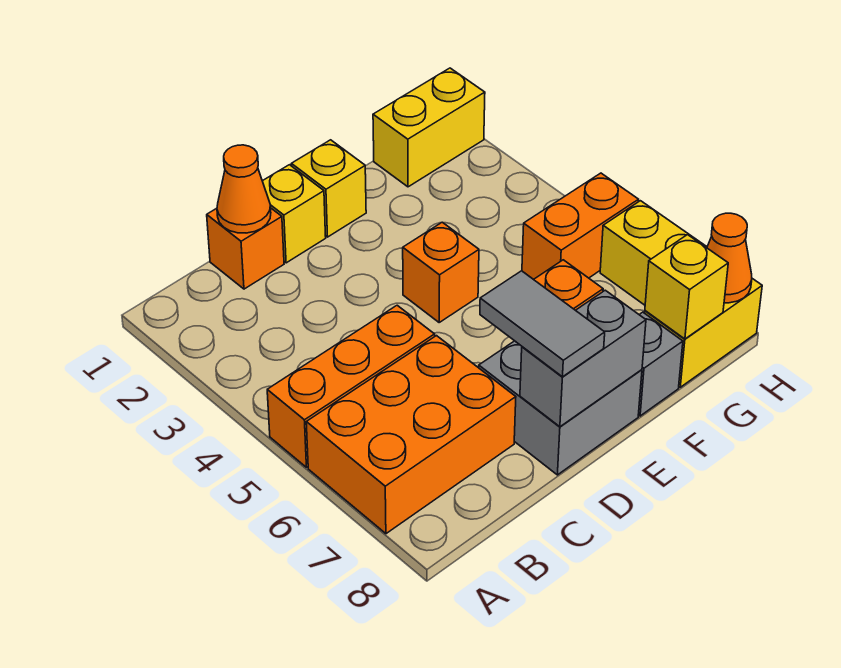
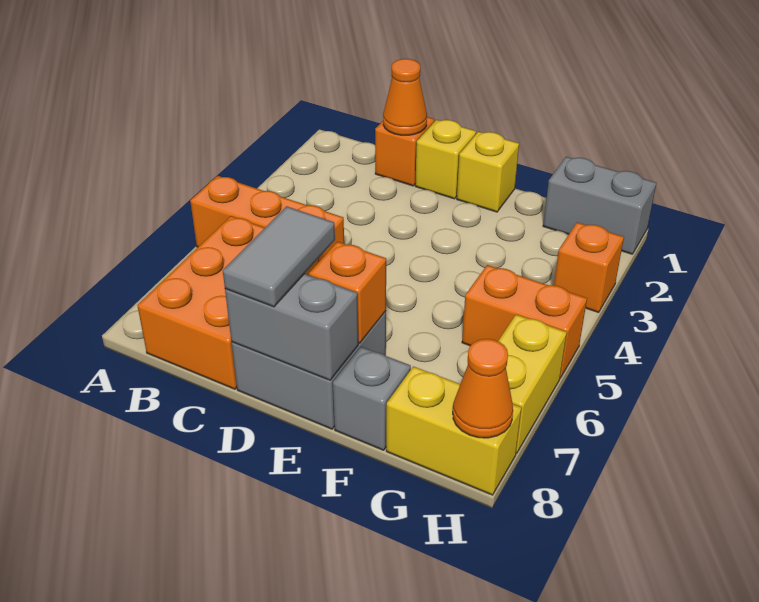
orange brick A6:C7 level 1 -> orange brick B6:C8 level 1
orange brick E4 level 1 -> orange brick H3 level 1
yellow brick G1:H1 level 1 -> grey brick G1:H1 level 1
yellow brick G8 level 2 -> none

